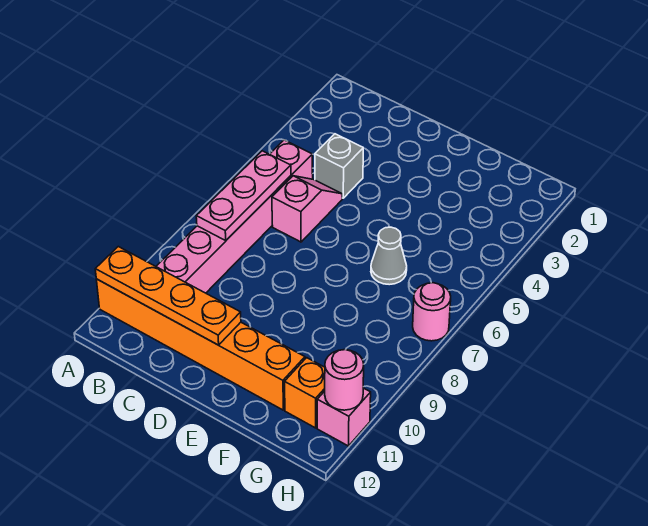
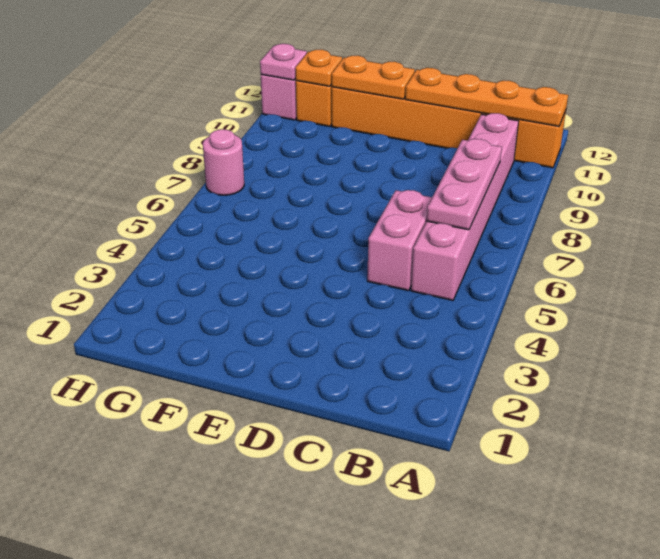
grey brick C4 level 1 -> none
pink slope C5:C6 level 1 top 6 -> pink brick C5:C6 level 1
none -> orange plate E11:F11 level 2
grey cone F6 level 1 -> none
none -> orange plate G11 level 2
pink round brick H11 level 2 -> pink plate H11 level 2

